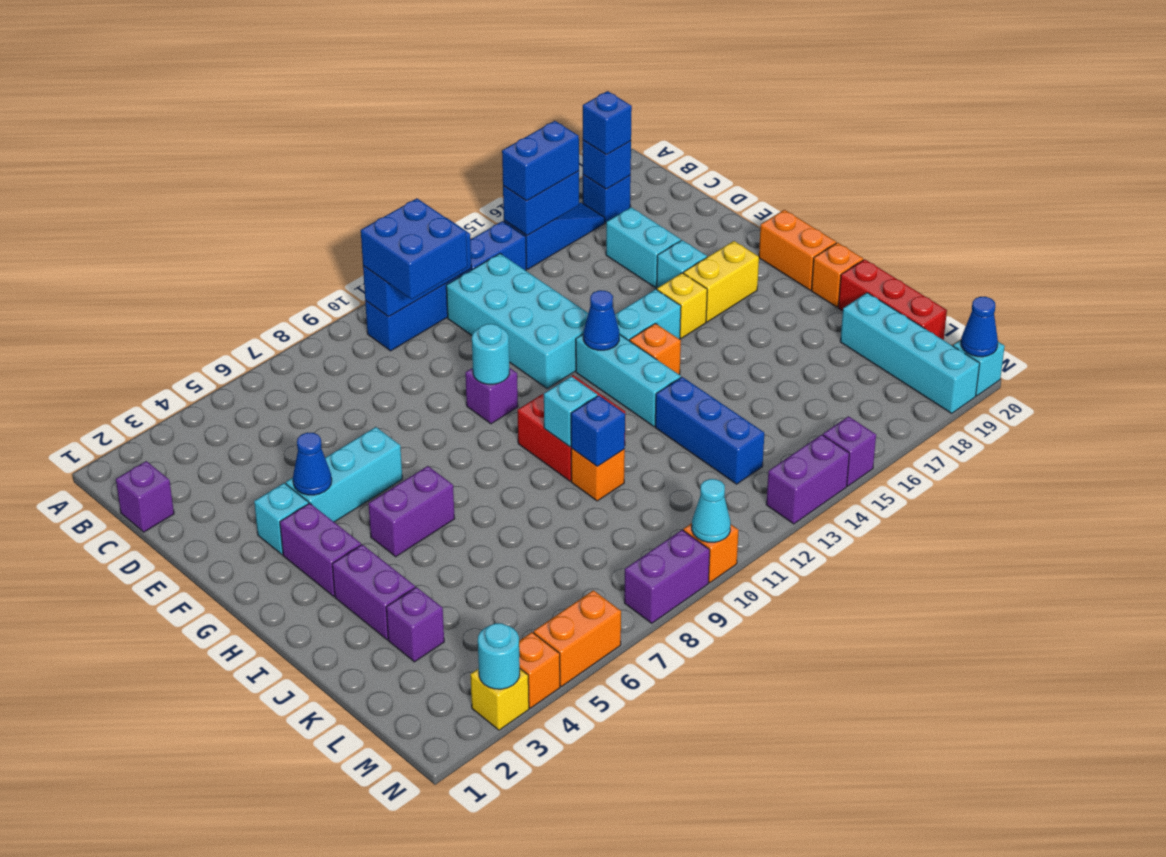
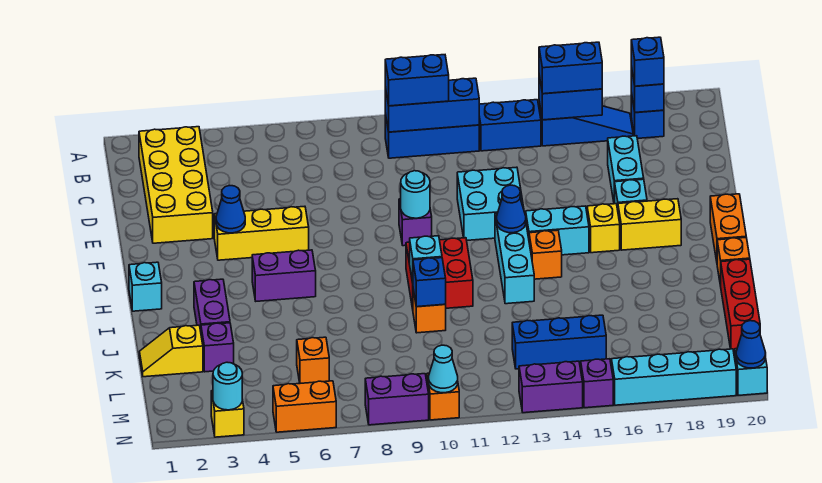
none -> yellow brick B2:E3 level 1
blue brick B10:C11 level 3 -> blue brick B10:B11 level 3
purple brick C1 level 1 -> none
cyan brick C12:F13 level 1 -> cyan brick E12:F13 level 1
cyan brick F3 level 1 -> cyan brick H1 level 1
cyan brick F4:F6 level 1 -> yellow brick F4:F6 level 1
purple brick G3:H3 level 1 -> none
blue brick J13:L13 level 1 -> blue brick L13:L15 level 1
none -> yellow slope K1:K2 level 1 top 2
cyan brick K19:N19 level 1 -> cyan brick N16:N19 level 1
orange brick N4 level 1 -> orange brick L6 level 1

